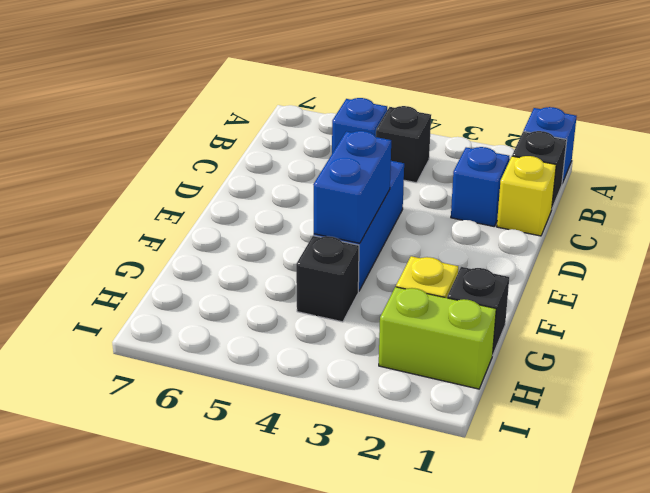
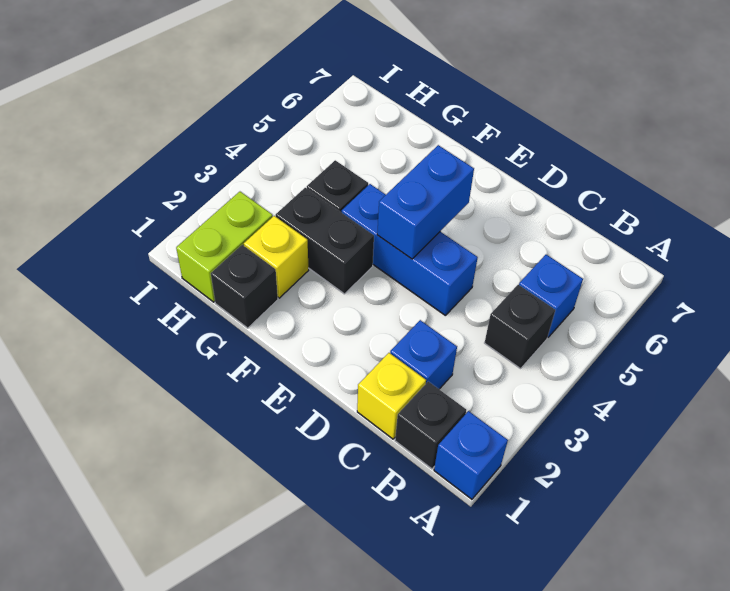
blue brick E4:F4 level 2 -> blue brick E4:E5 level 2
none -> black brick F3:G3 level 1

